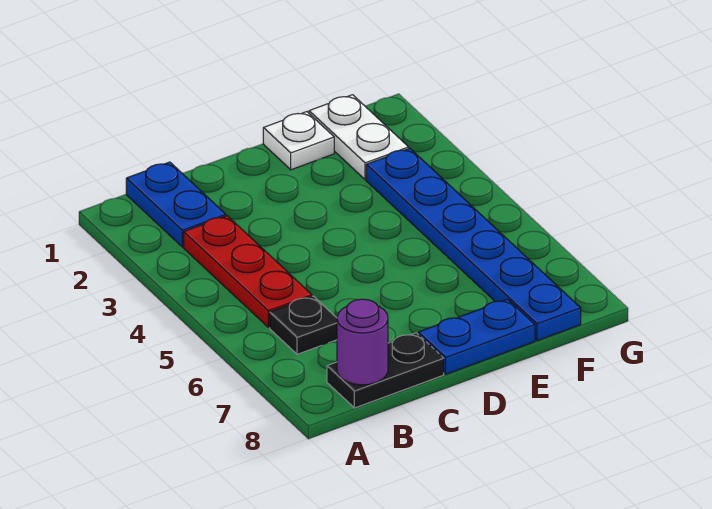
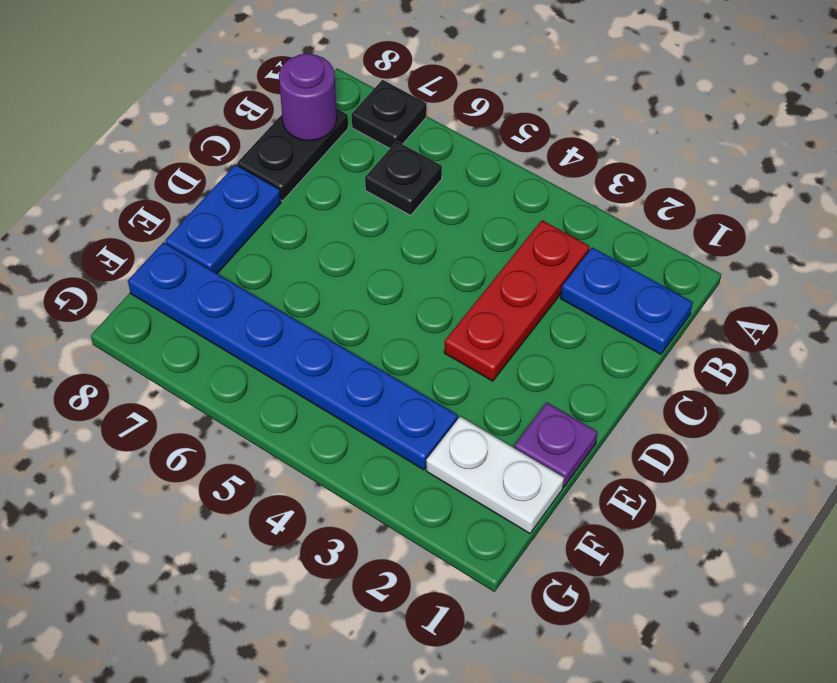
none -> black plate A7 level 1
red plate B3:B5 level 1 -> red plate B3:D3 level 1
white plate E1 level 1 -> purple plate E1 level 1

